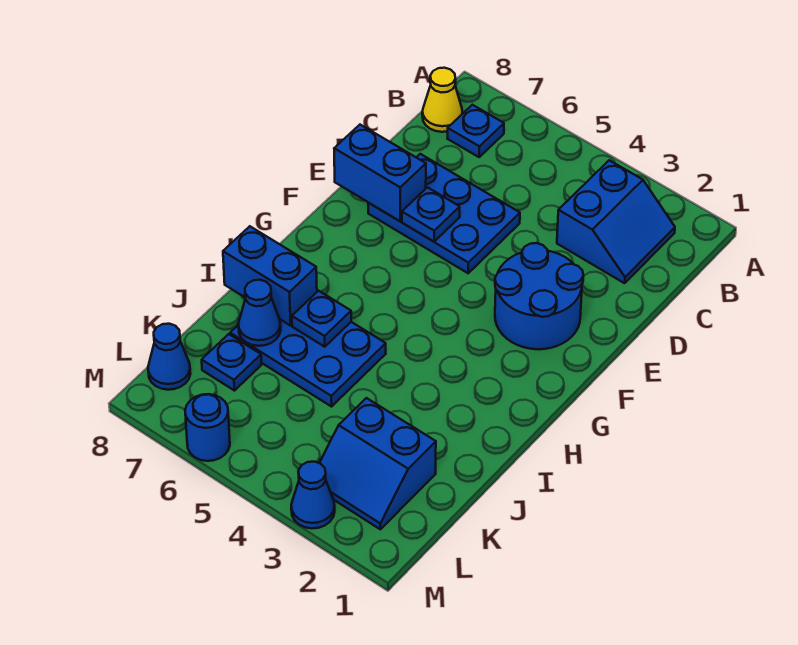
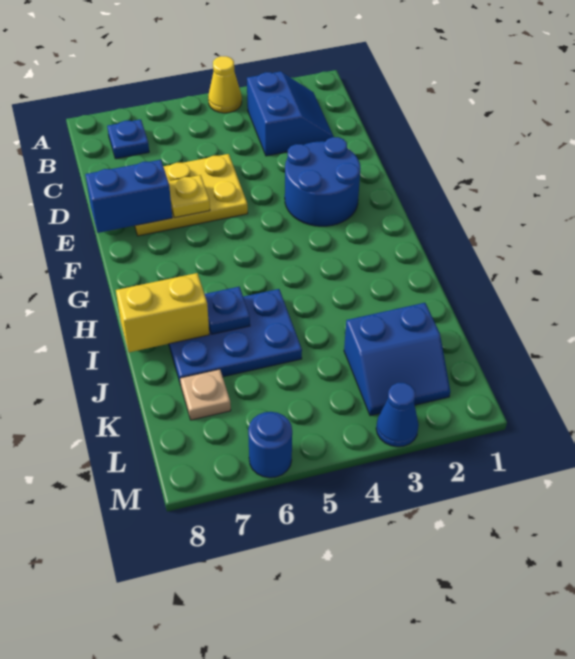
yellow cone B8 level 1 -> yellow cone A4 level 1
blue plate D5:E7 level 1 -> yellow plate D5:E7 level 1
blue plate E6 level 2 -> yellow plate E6 level 2
blue brick I7:I8 level 2 -> yellow brick I7:I8 level 2
blue cone J7 level 2 -> none
blue plate K7 level 1 -> tan plate K7 level 1
blue cone L8 level 1 -> none

